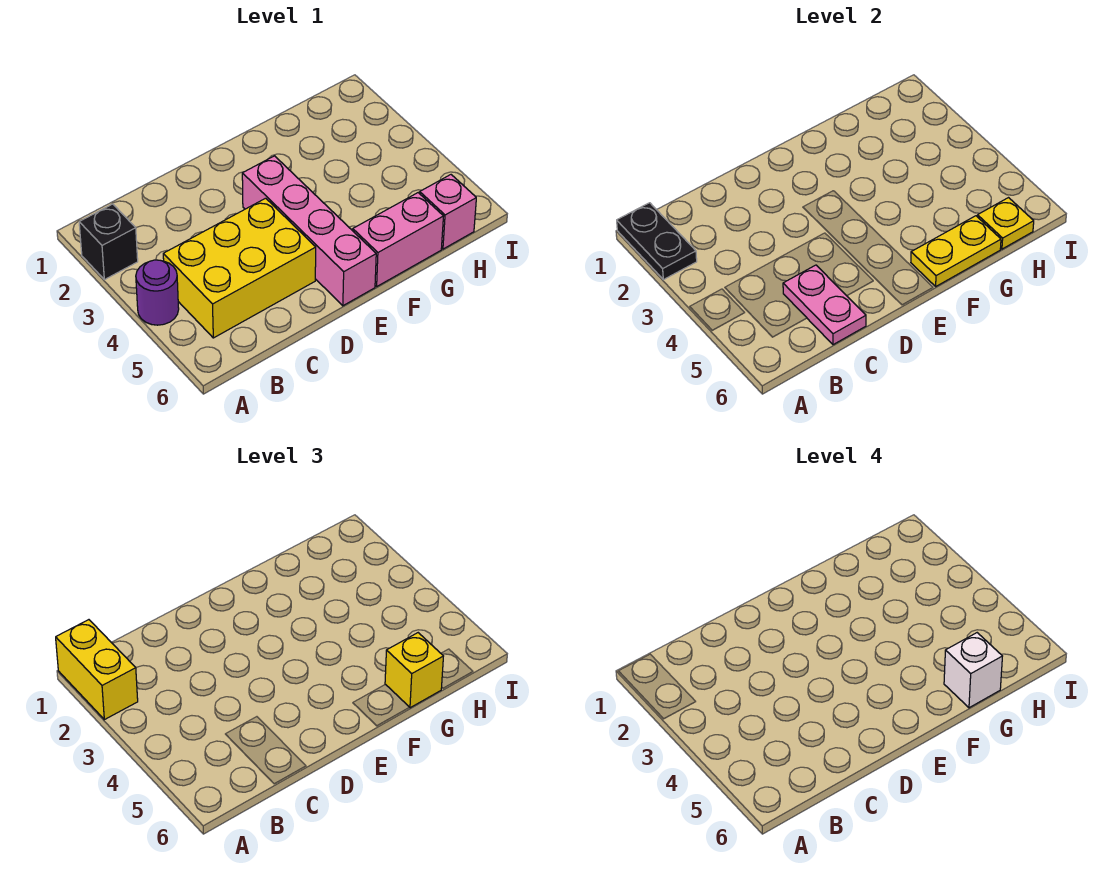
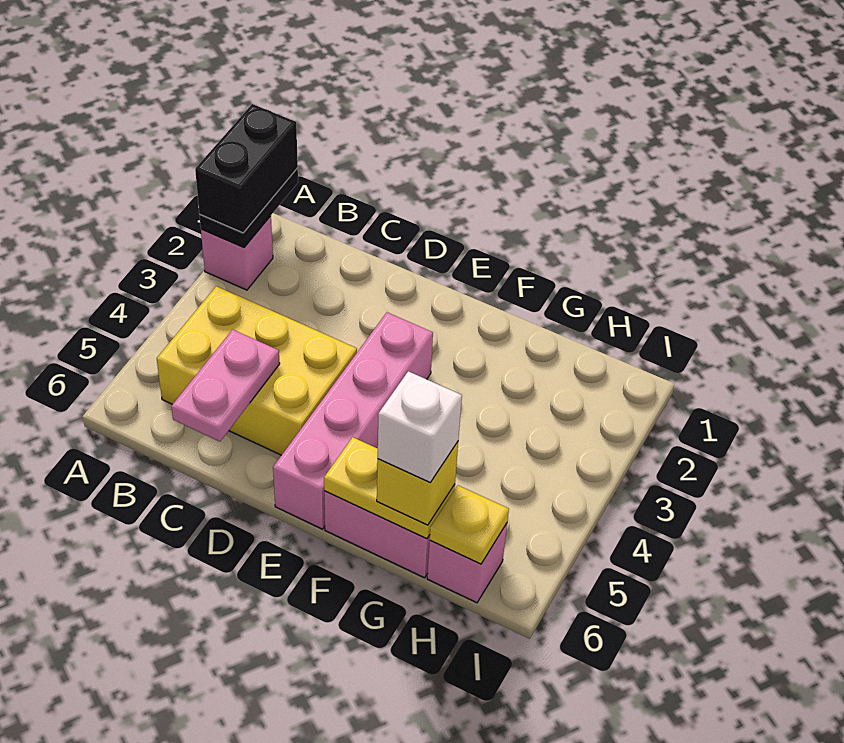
yellow brick A1:A2 level 3 -> black brick A1:A2 level 3
black brick A2 level 1 -> pink brick A2 level 1
purple round brick A4 level 1 -> none

